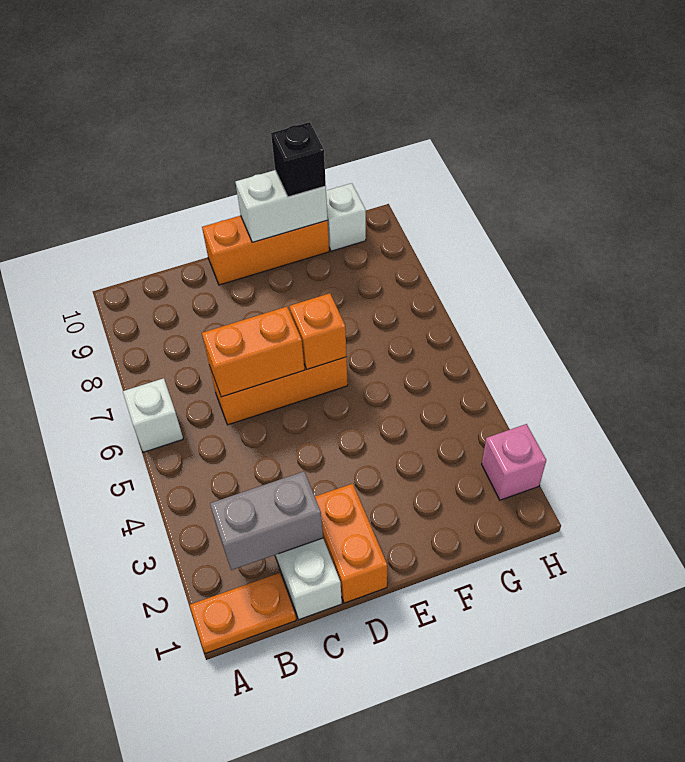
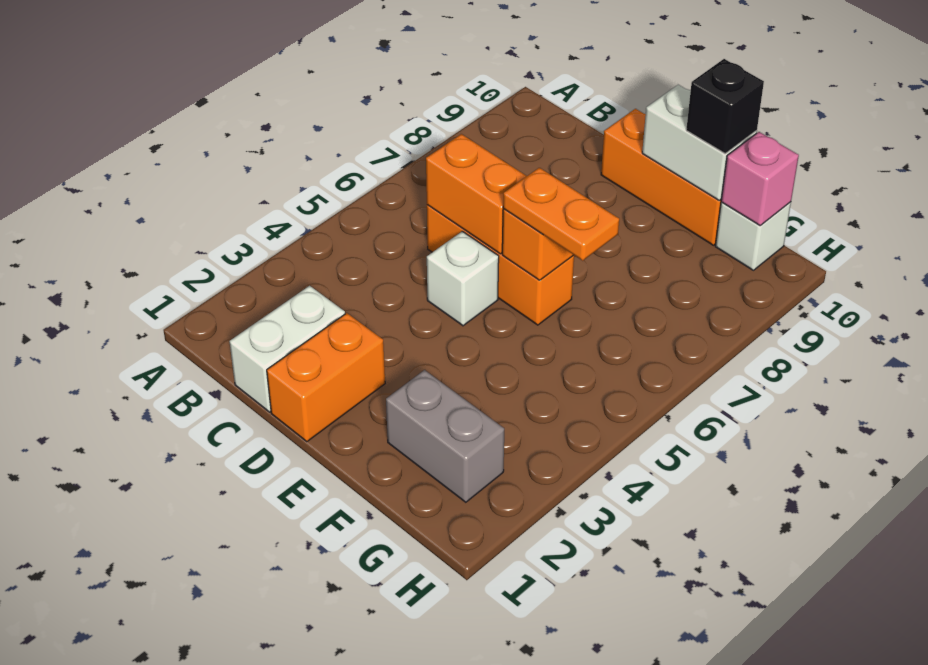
orange plate A1:B1 level 1 -> orange plate E6:F6 level 3
white brick A6 level 1 -> white brick D5 level 1
grey brick B2:C2 level 2 -> grey brick F2:G2 level 1
pink brick H2 level 1 -> pink brick G10 level 2

